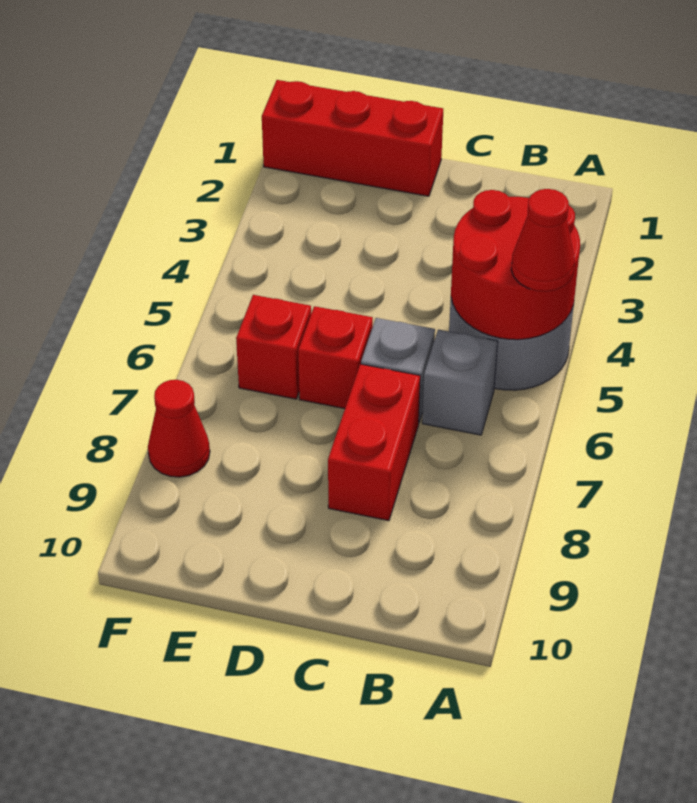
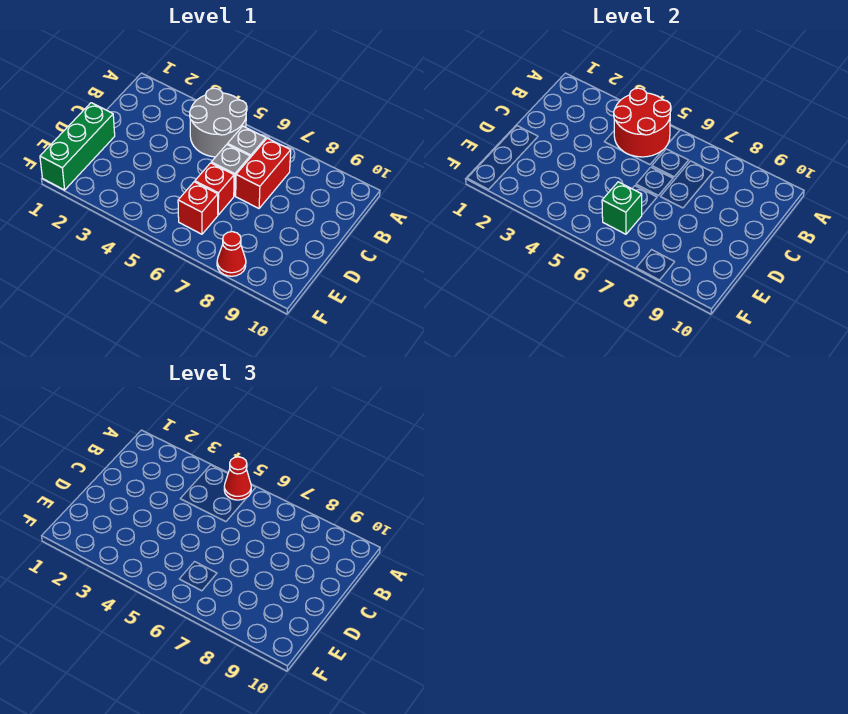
red brick C7:C8 level 1 -> red brick B7:C7 level 1
red brick D1:F1 level 1 -> green brick D1:F1 level 1
none -> green brick E6 level 2

